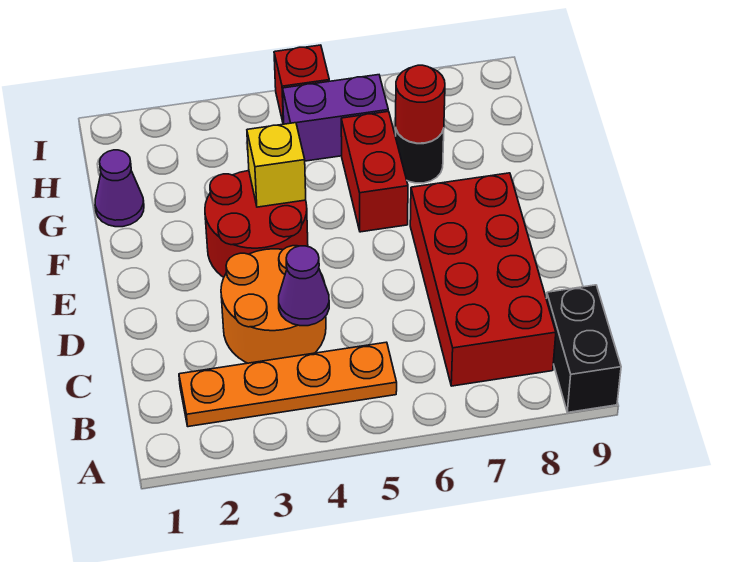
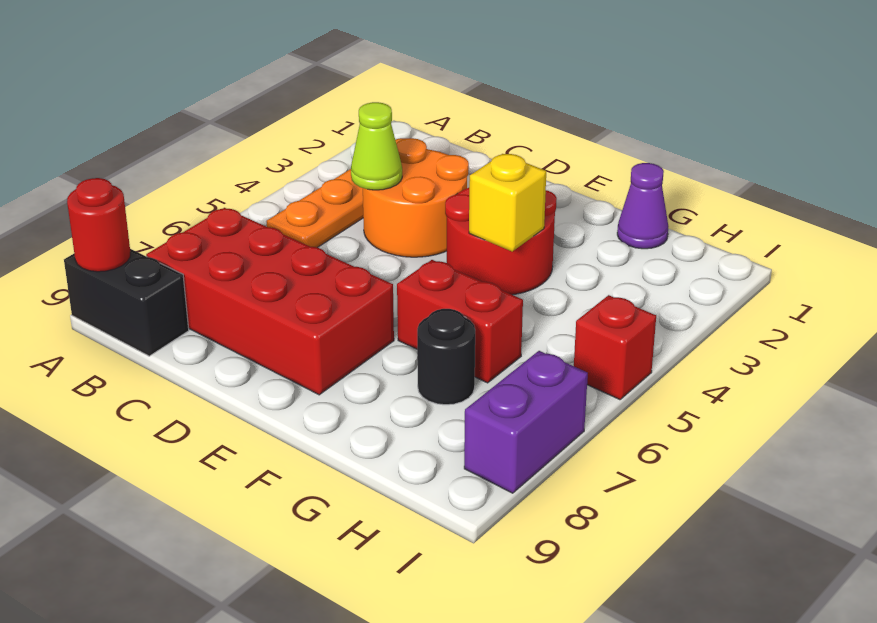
purple cone C4 level 2 -> lime cone C4 level 2
red round brick G7 level 2 -> red round brick A9 level 2
purple brick H5:H6 level 1 -> purple brick I7:I8 level 1

